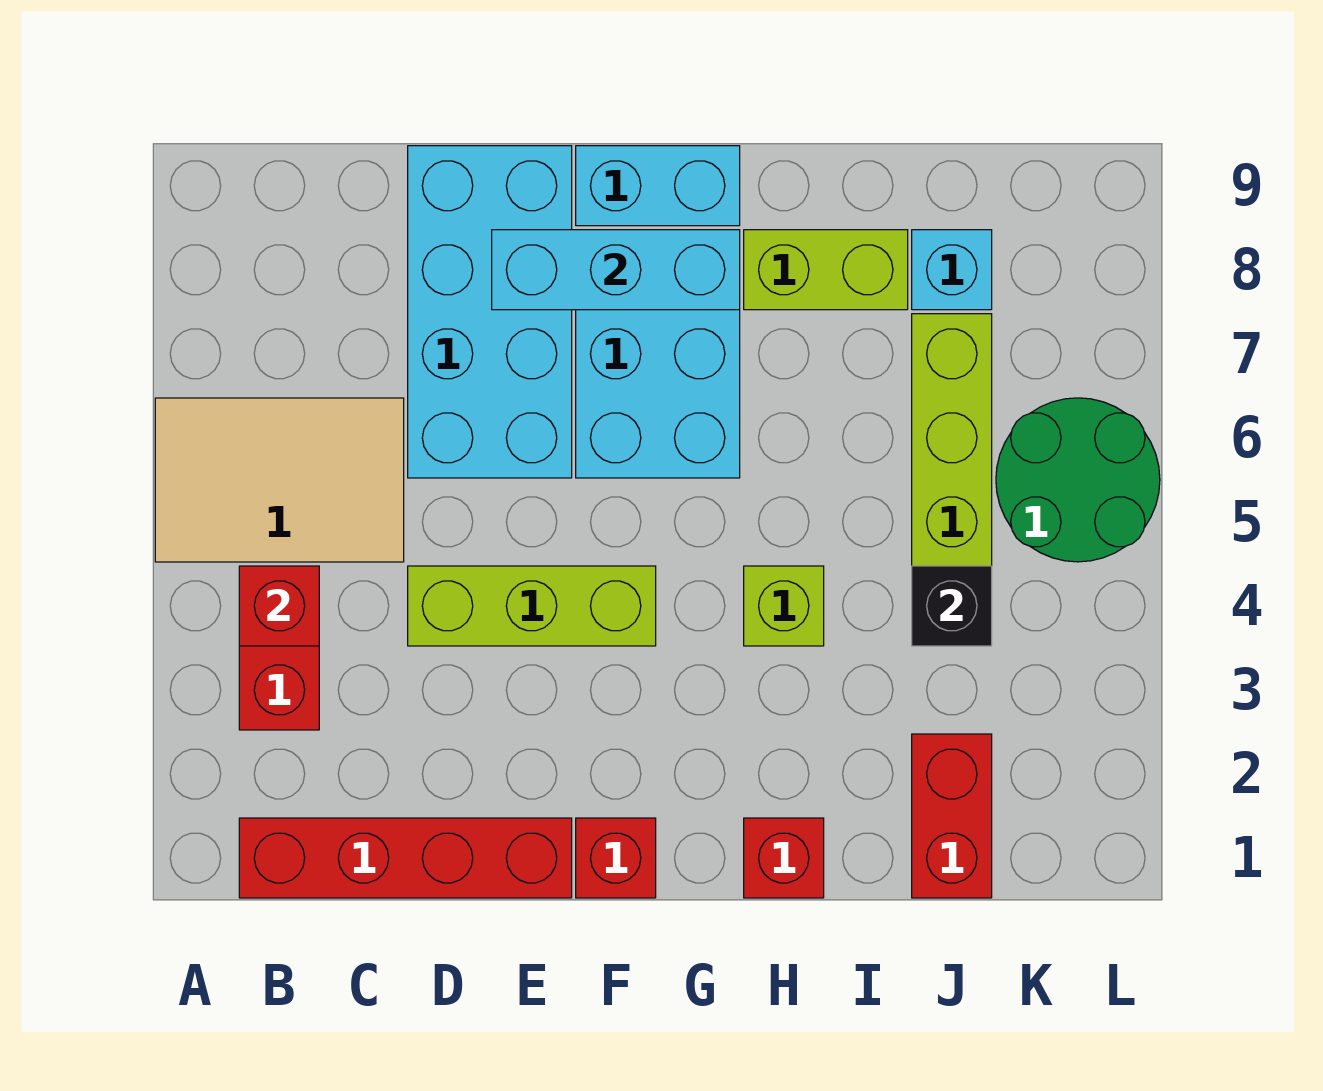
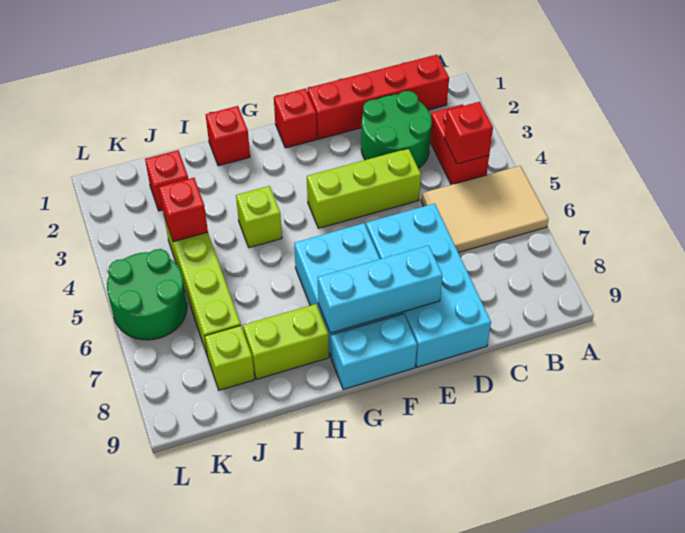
none -> green round brick C2:D3 level 1
red brick J1:J2 level 1 -> red brick J2 level 1
black brick J4 level 2 -> red brick J4 level 2
cyan brick J8 level 1 -> lime brick J8 level 1

